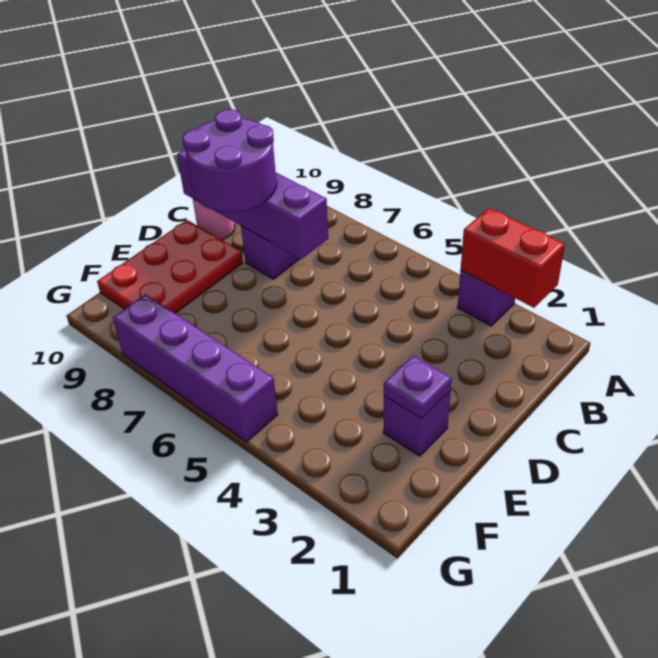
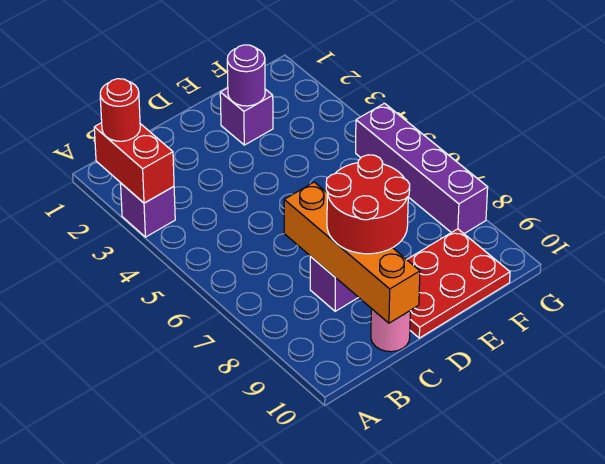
none -> red round brick A2 level 3
purple brick C7:C10 level 2 -> orange brick C7:C10 level 2
purple round brick C8:D9 level 3 -> red round brick C8:D9 level 3
purple plate E2 level 2 -> purple round brick E2 level 2

